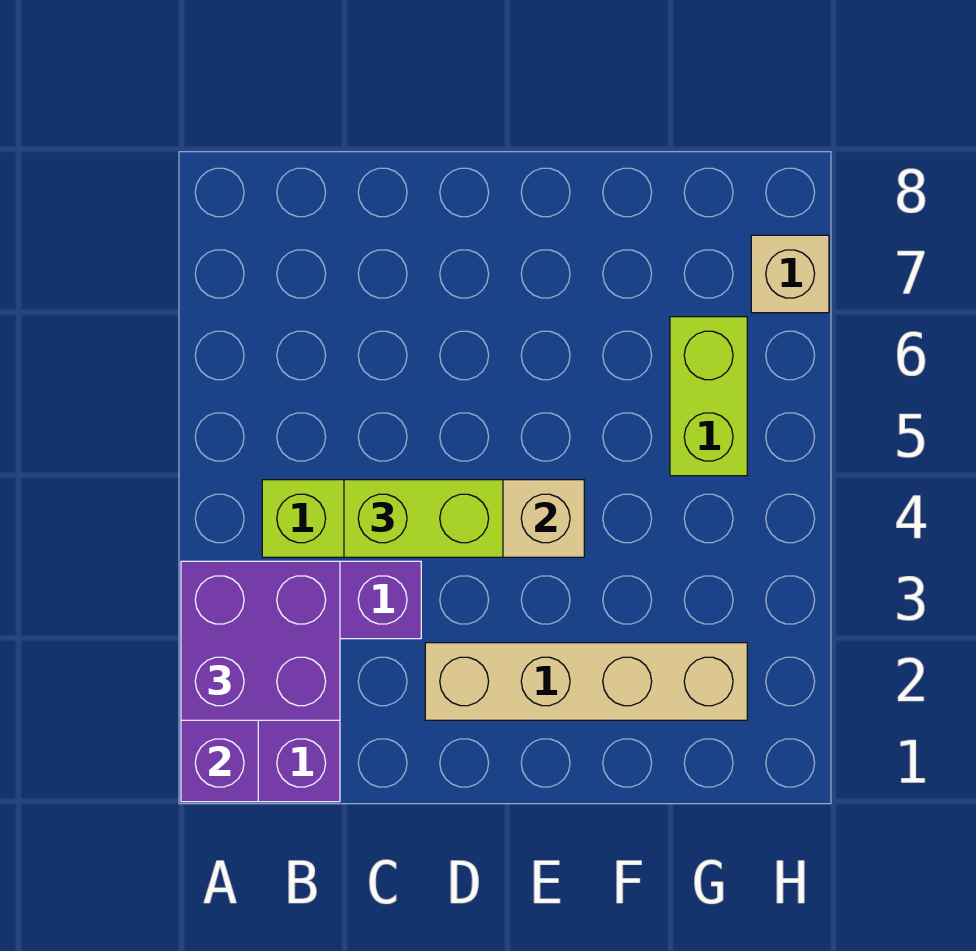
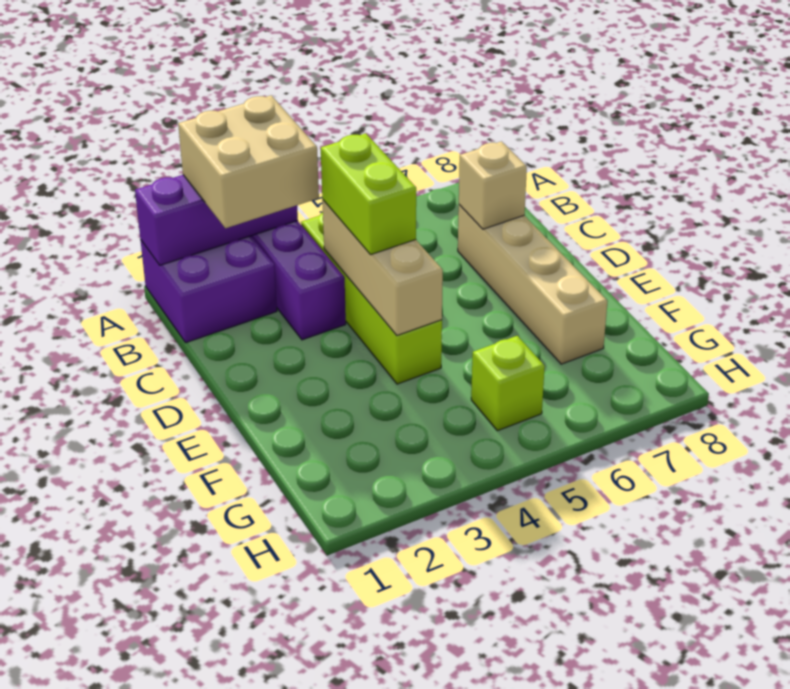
purple brick A2:B3 level 3 -> tan brick A2:B3 level 3
tan brick D2:G2 level 1 -> tan brick C7:F7 level 1
lime brick G5:G6 level 1 -> lime brick G5 level 1
tan brick H7 level 1 -> tan brick C7 level 2

